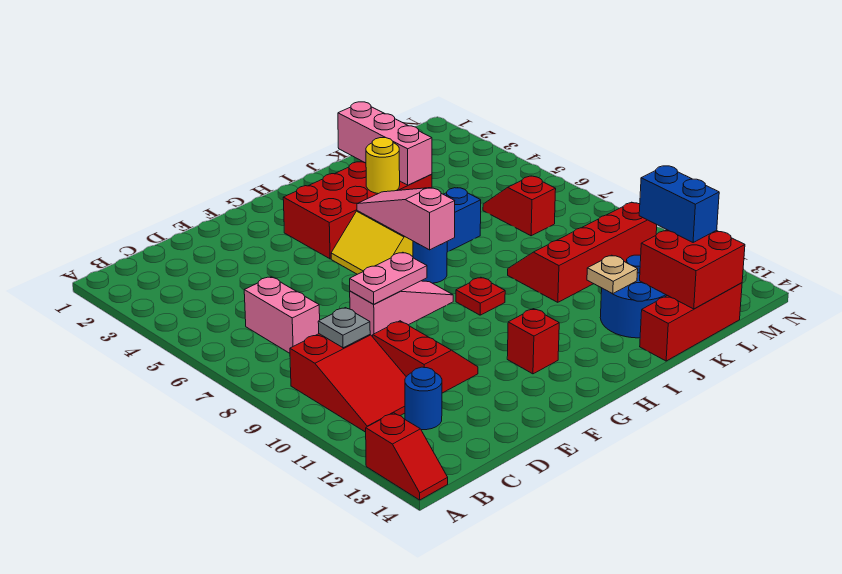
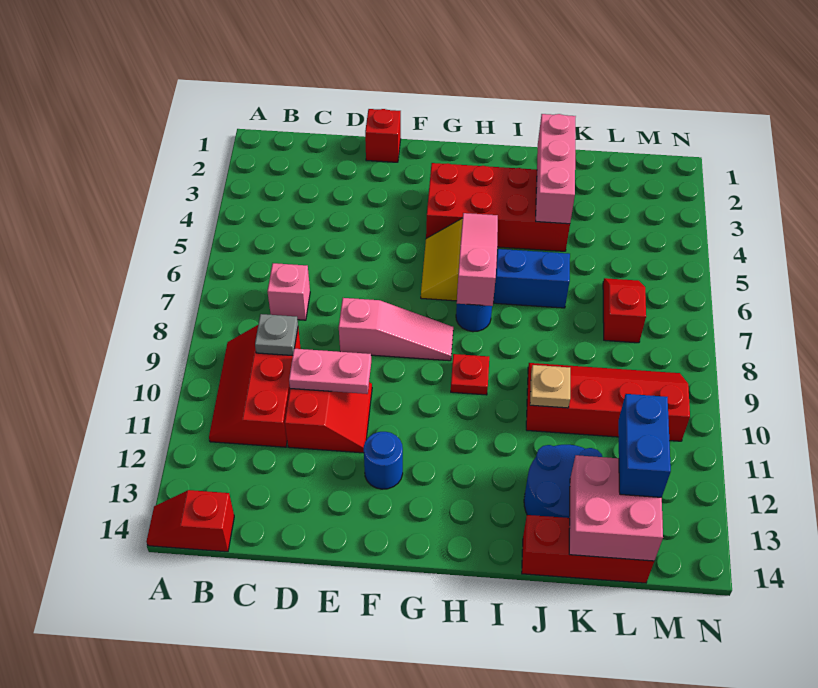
red slope A13:A14 level 1 top 13 -> red slope A14:B14 level 1 top B
red slope B9:C11 level 1 top 9 -> red slope B9:C11 level 1 top C
pink brick C6:C7 level 1 -> pink brick C7 level 1
blue round brick C12 level 1 -> blue round brick F12 level 1
pink plate E8:F8 level 2 -> pink plate D10:E10 level 2
red brick G12 level 1 -> red brick E1 level 1
yellow round brick I4 level 2 -> none
tan plate J12 level 2 -> tan plate J10 level 2
red brick K13:L14 level 2 -> pink brick K13:L14 level 2

